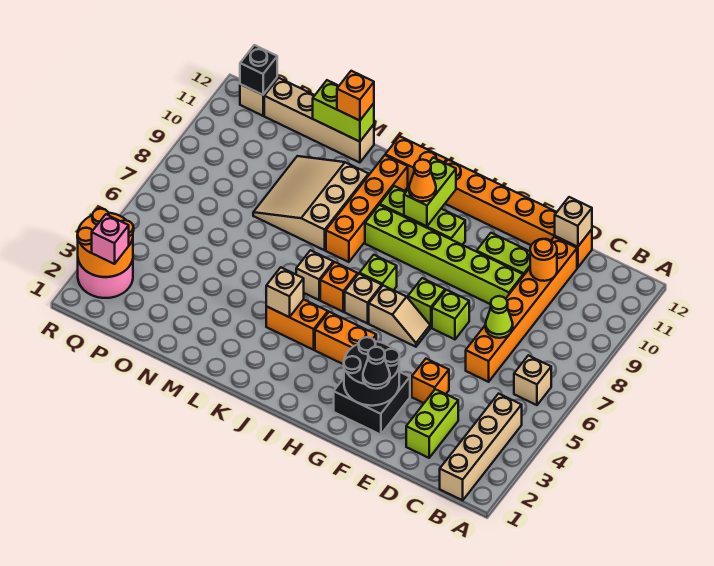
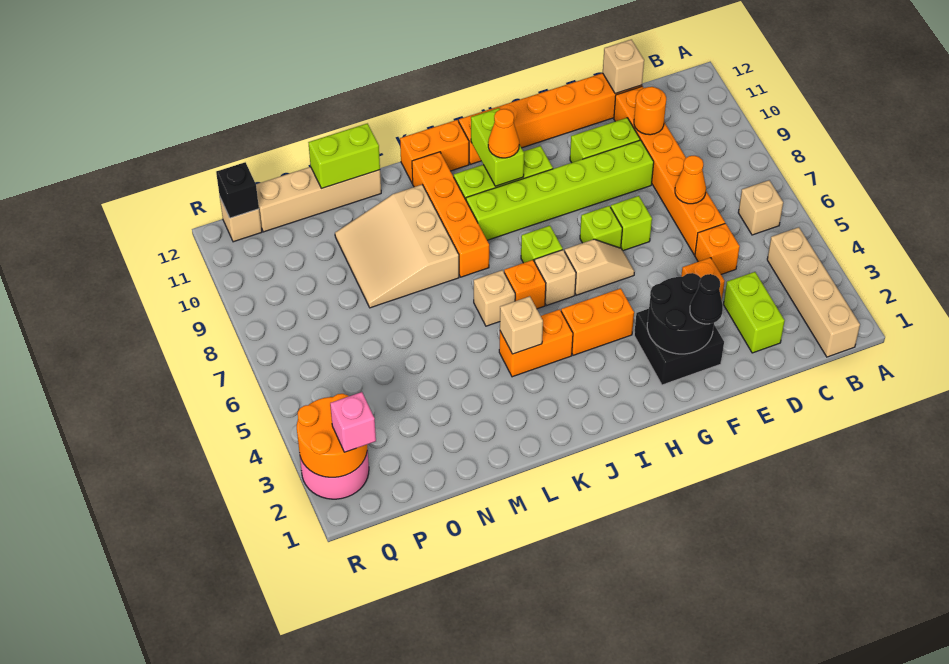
lime cone D7 level 2 -> orange cone D7 level 2
orange brick M12 level 3 -> orange brick D5 level 1

